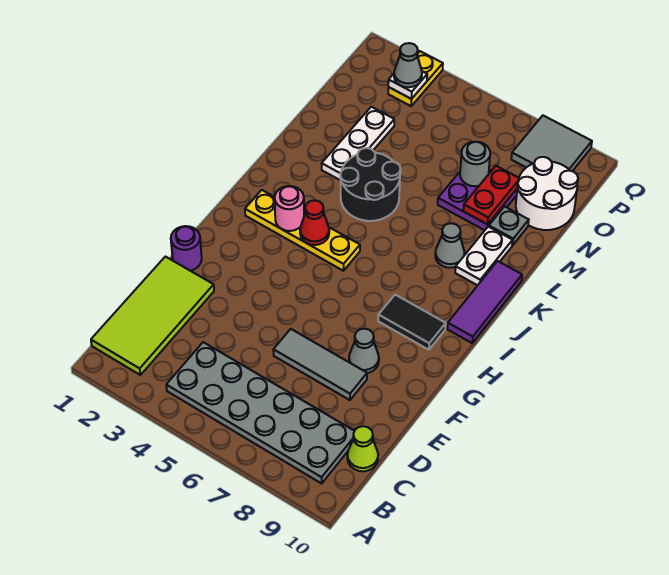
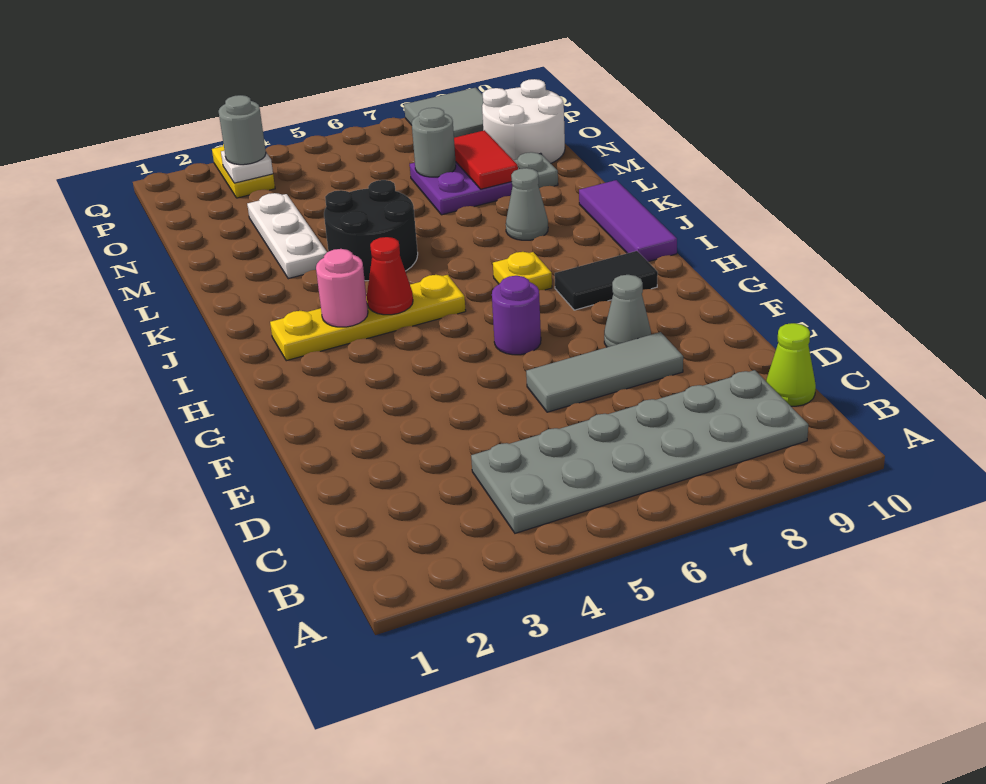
lime tile B1:E2 level 1 -> none
purple round brick F1 level 1 -> purple round brick G6 level 1
none -> yellow plate I7 level 1
white plate K9:L9 level 1 -> none
red plate M8:N8 level 2 -> red tile M8:N8 level 2
grey cone P3 level 3 -> grey round brick P3 level 3

